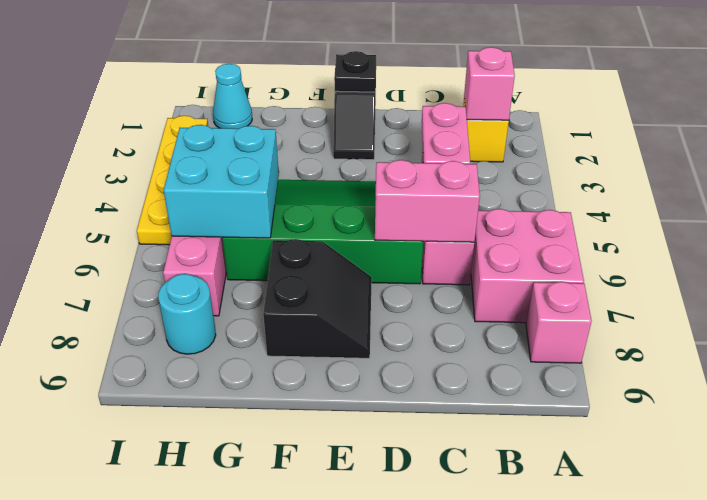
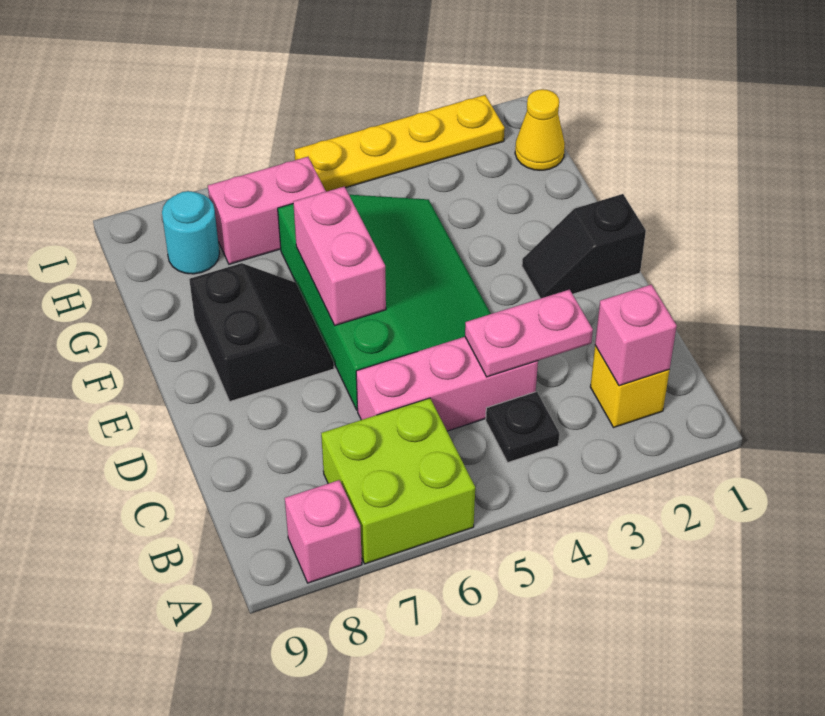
pink brick A6:B7 level 1 -> lime brick A6:B7 level 1
pink brick C6:D6 level 2 -> pink brick E6:F6 level 2
black plate E1 level 2 -> black plate B4 level 1
black slope E7:F8 level 1 top F -> black slope E7:F8 level 1 top 8
cyan brick G5:H6 level 2 -> none
cyan cone H1 level 1 -> yellow cone H1 level 1

